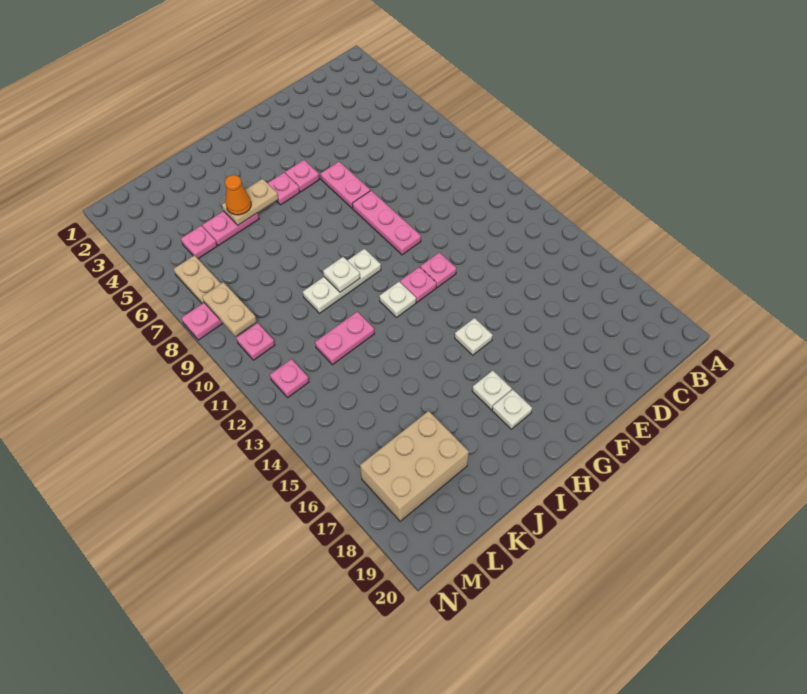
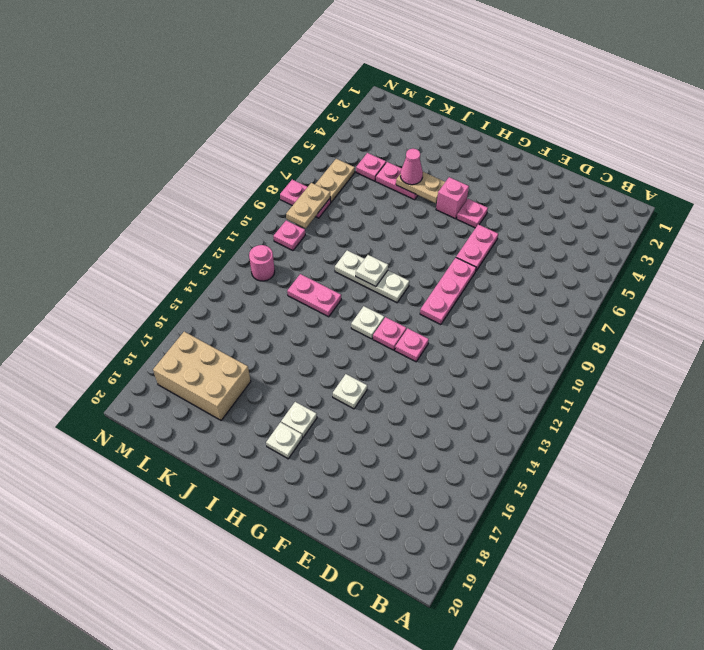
pink plate H5 level 1 -> pink brick H5 level 1
orange cone J5 level 3 -> pink cone J5 level 3
pink plate M12 level 1 -> pink round brick M12 level 1

